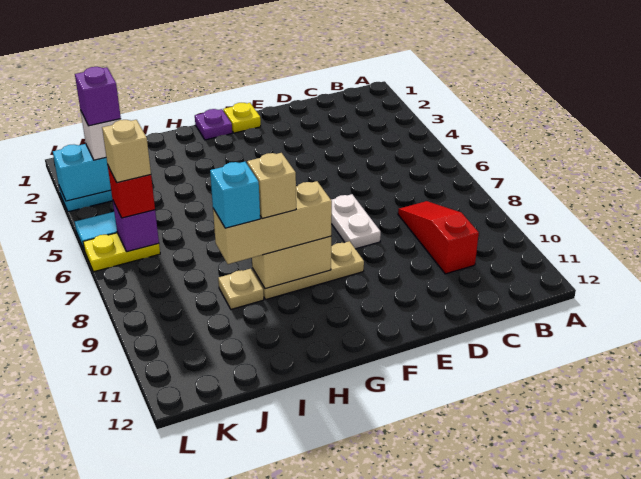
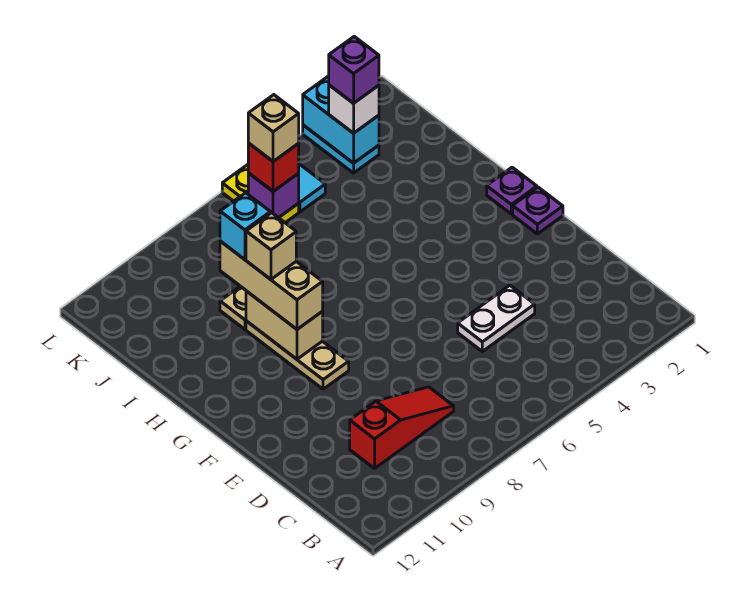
white plate E7:E8 level 1 -> white plate D4:D5 level 1
yellow plate F1 level 1 -> purple plate F1 level 1

